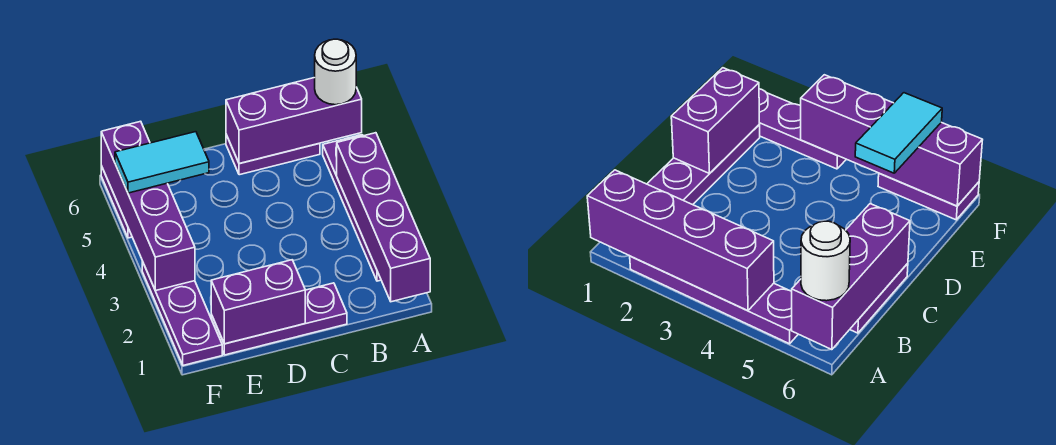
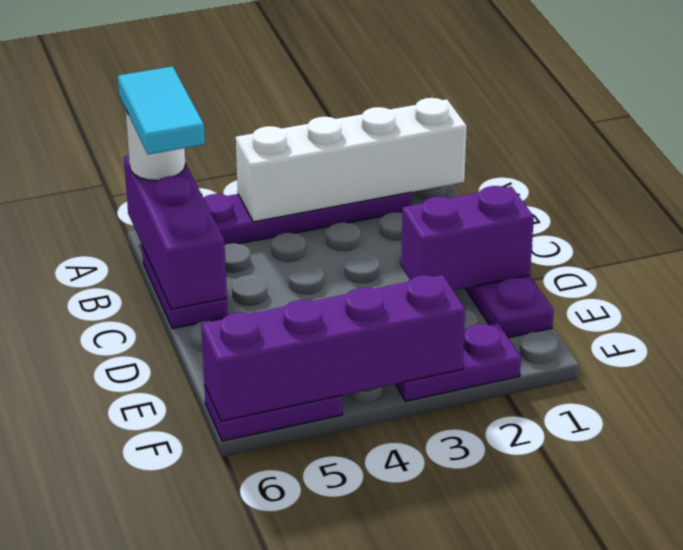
purple brick A1:A4 level 2 -> white brick A1:A4 level 2
purple brick D1:E1 level 2 -> purple brick D1:D2 level 2
cyan tile E5:F5 level 3 -> cyan tile A6:B6 level 4
purple plate F1:F3 level 1 -> purple plate F2:F3 level 1

